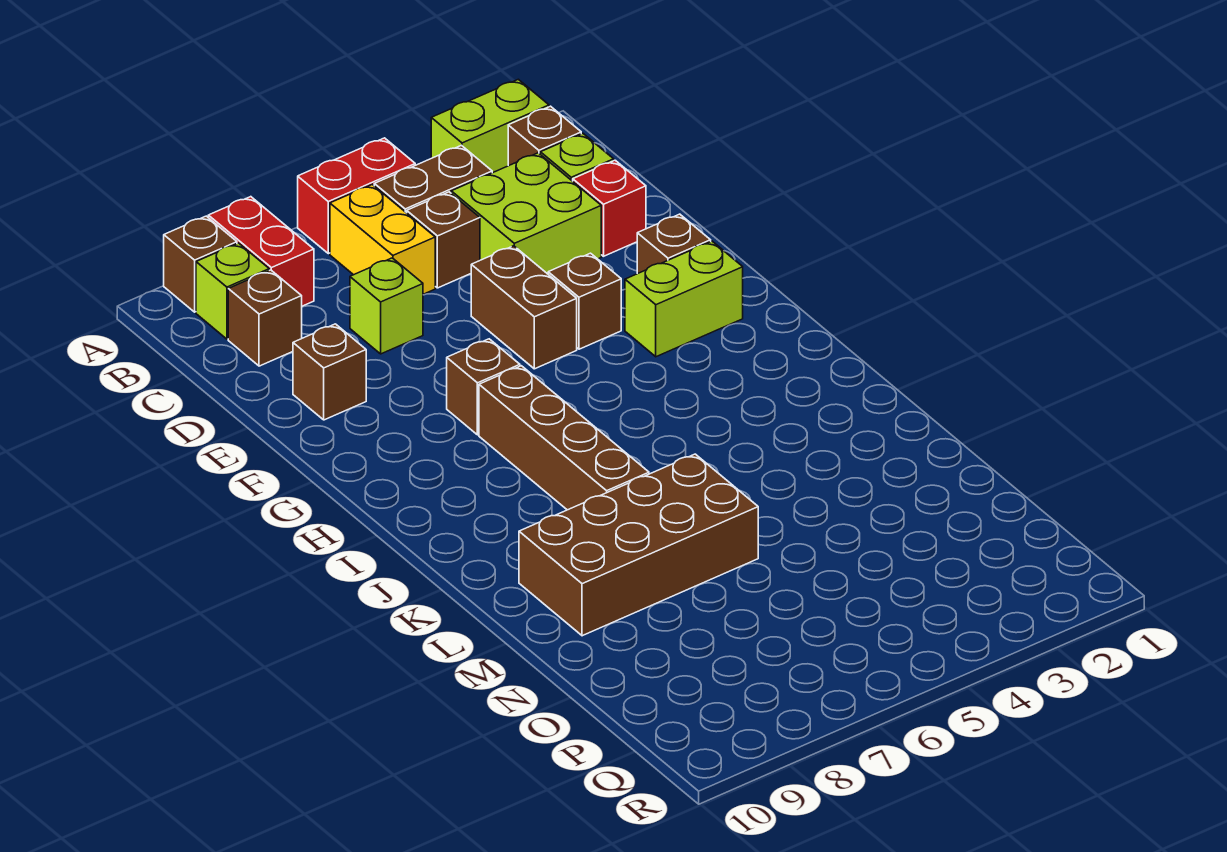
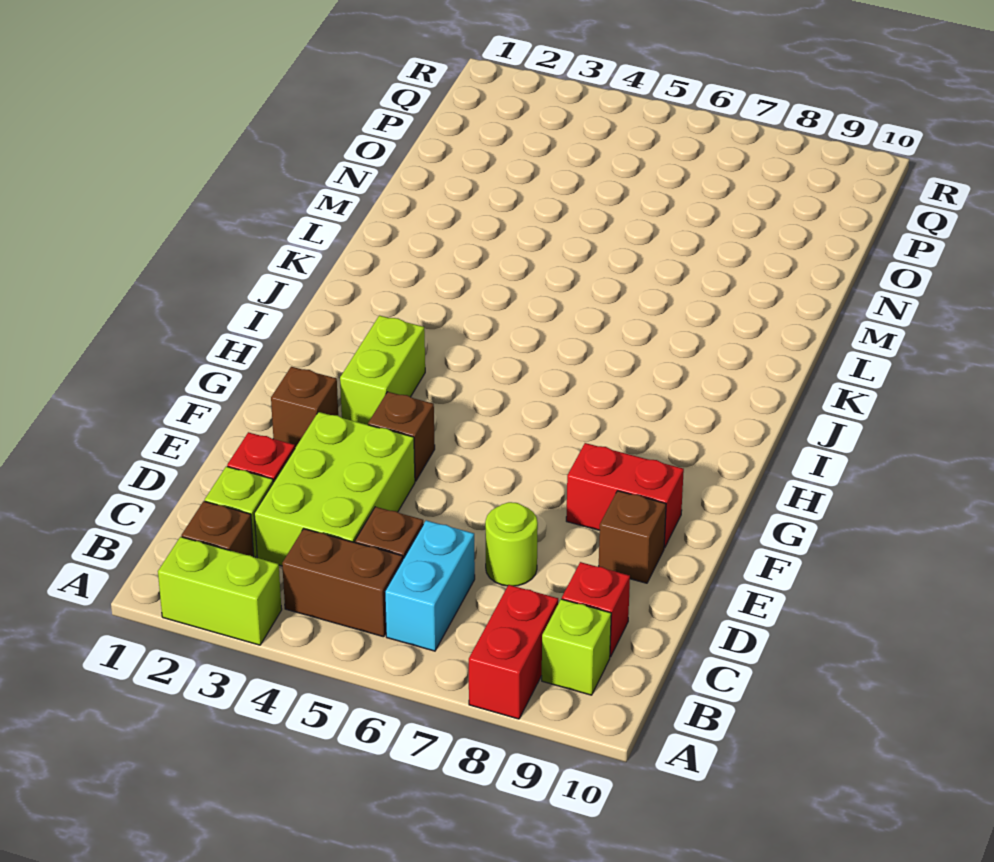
red brick A5:A6 level 1 -> red brick F8:F9 level 1
brown brick A9 level 1 -> none
yellow brick B6:C6 level 1 -> cyan brick B6:C6 level 1
lime brick C3:D4 level 1 -> lime brick C3:E4 level 1
brown brick C9 level 1 -> red brick C9 level 1
lime brick D7 level 1 -> lime round brick D7 level 1
brown brick E5:F5 level 1 -> none
lime brick G2:G3 level 1 -> lime brick G3:H3 level 1
brown brick G7 level 1 -> none
brown brick H7:K7 level 1 -> none
brown brick L6:M9 level 1 -> none

